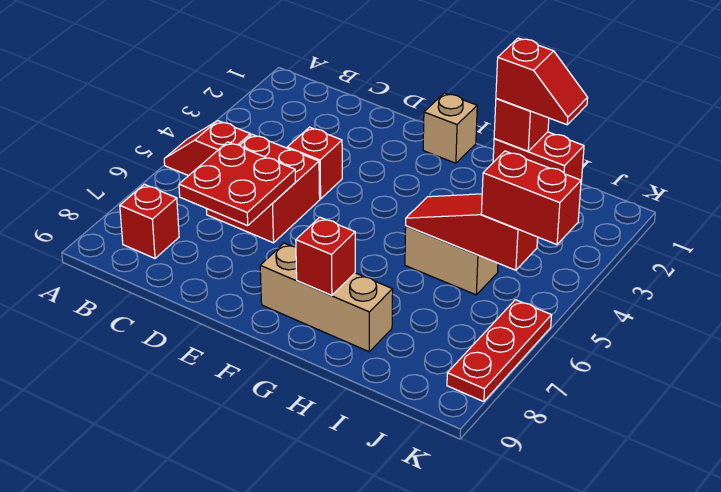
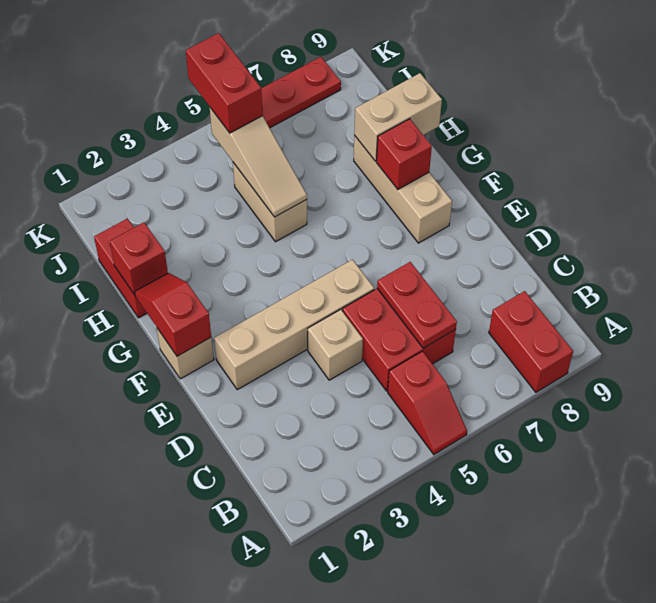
red brick B8 level 1 -> red brick A8:B8 level 1
red plate C6:D7 level 2 -> red plate C6:D6 level 2
red brick D4 level 1 -> tan brick D4 level 1
none -> tan brick E2:E5 level 1
red slope H1:I1 level 3 top H -> red slope F1:G1 level 2 top F
red slope H5:J5 level 2 top J -> tan slope H5:J5 level 2 top J
none -> tan brick H8:H9 level 2

